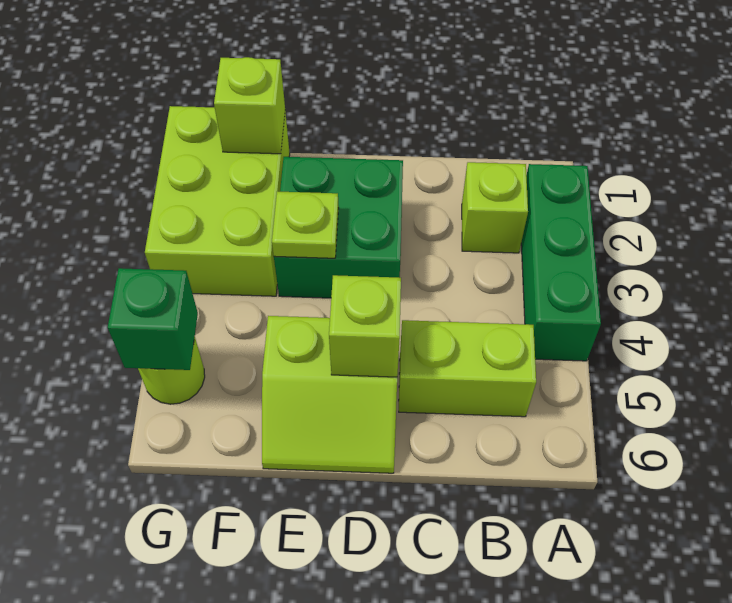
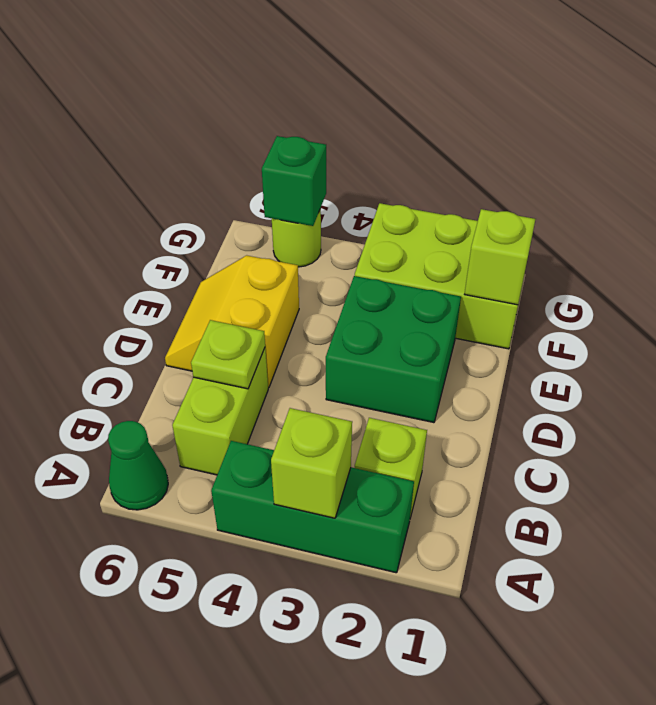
none -> green cone A6 level 1
lime slope D5:E6 level 1 top 5 -> yellow slope D5:E6 level 1 top 5
lime brick D5 level 2 -> lime brick A3 level 2
lime plate E3 level 2 -> lime plate C5 level 2

